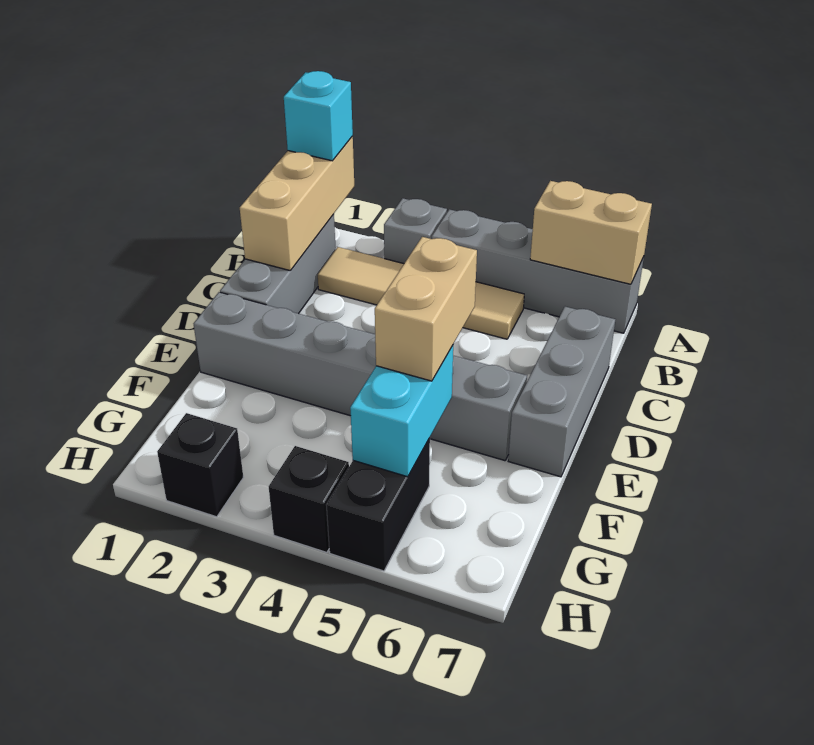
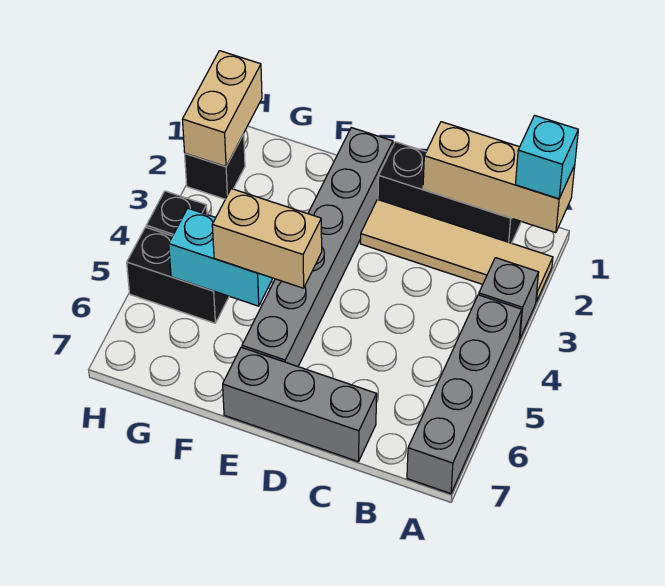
tan brick A6:A7 level 2 -> tan brick H1:H2 level 2
grey brick B1:D1 level 1 -> black brick B1:D1 level 1
tan tile B2:B5 level 1 -> tan tile A2:D2 level 1

